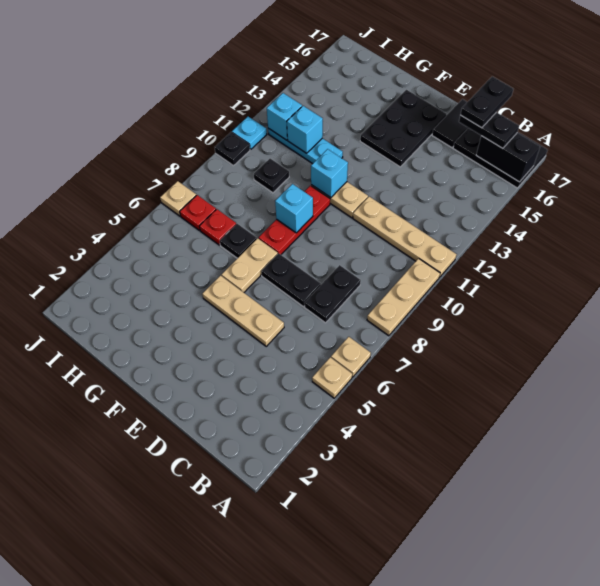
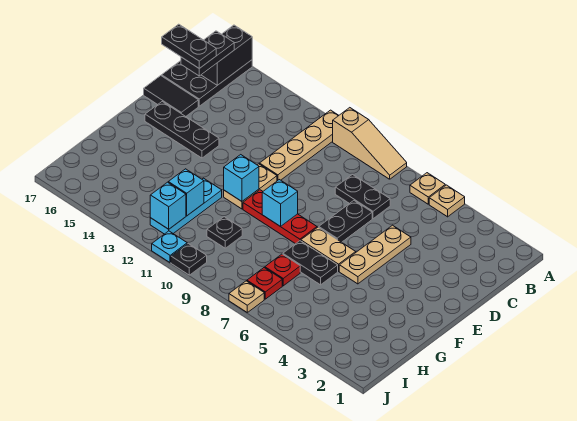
tan plate A8:A10 level 1 -> tan slope A8:A10 level 1 top 10
black plate E14:F16 level 1 -> black plate E14:E16 level 1
black plate G7 level 1 -> black plate G6:G7 level 1

